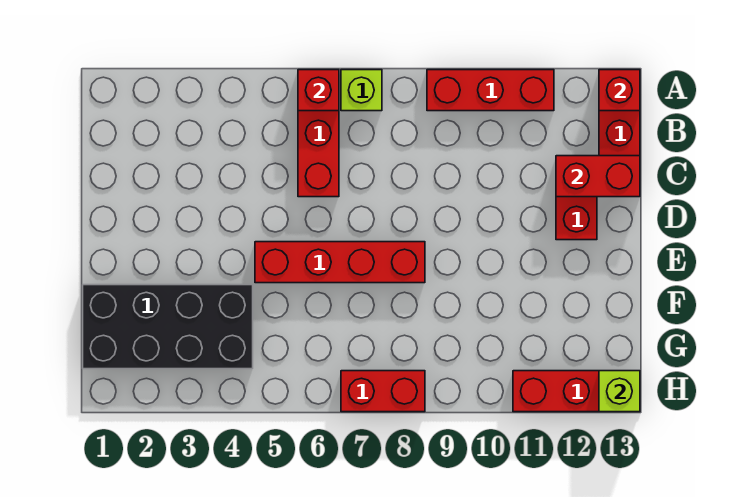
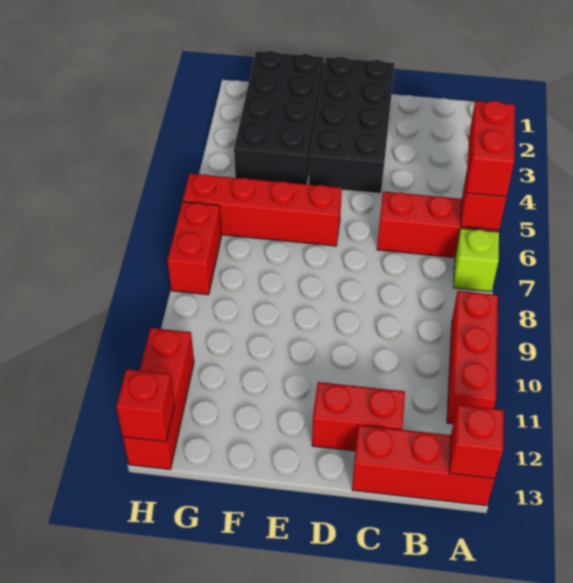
red brick C12:C13 level 2 -> red brick A5:A6 level 3
none -> black brick D1:E4 level 1
red brick E5:E8 level 1 -> red brick E6:H6 level 1
lime brick H13 level 2 -> red brick H13 level 2

